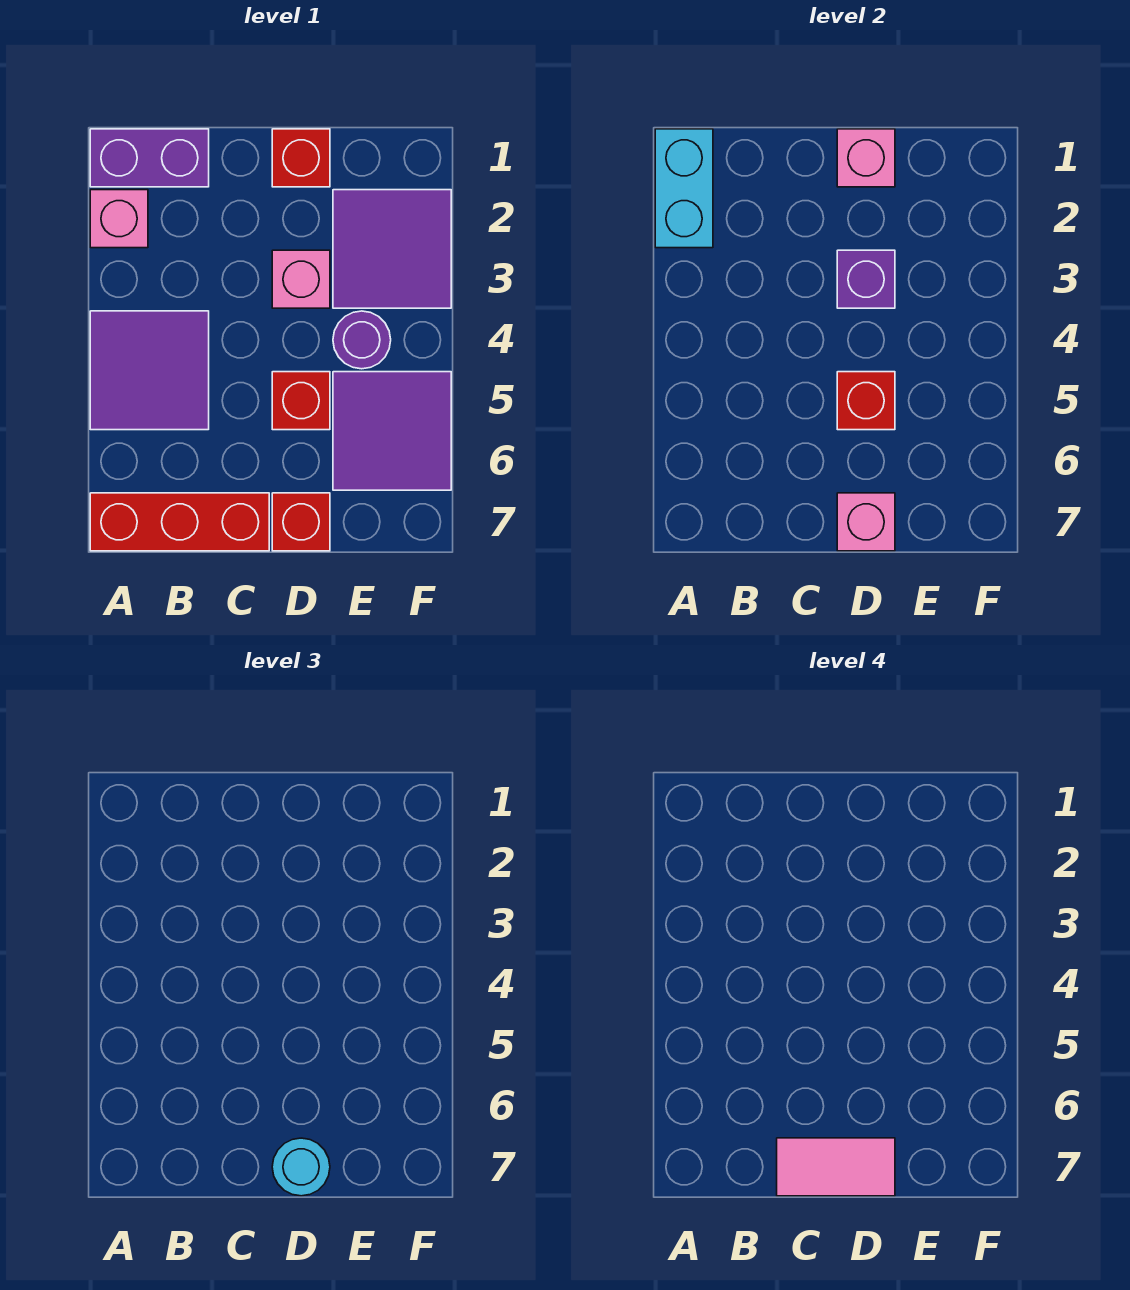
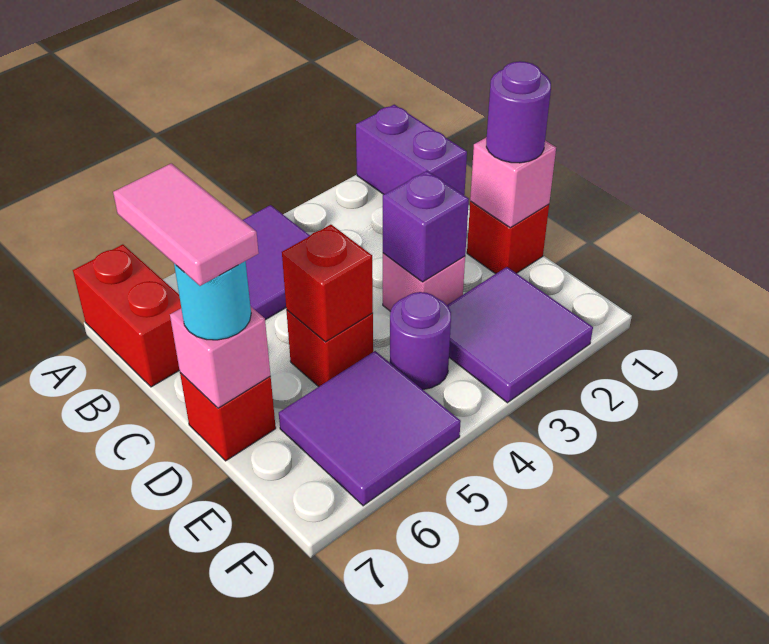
cyan brick A1:A2 level 2 -> none
pink brick A2 level 1 -> none
red brick A7:C7 level 1 -> red brick A7:B7 level 1
none -> purple round brick D1 level 3

